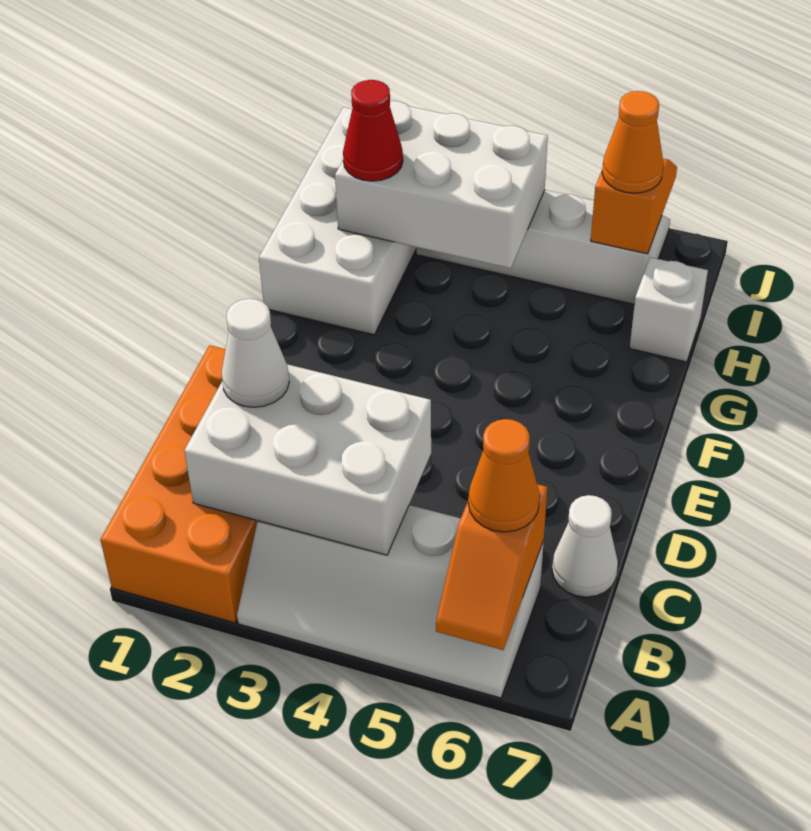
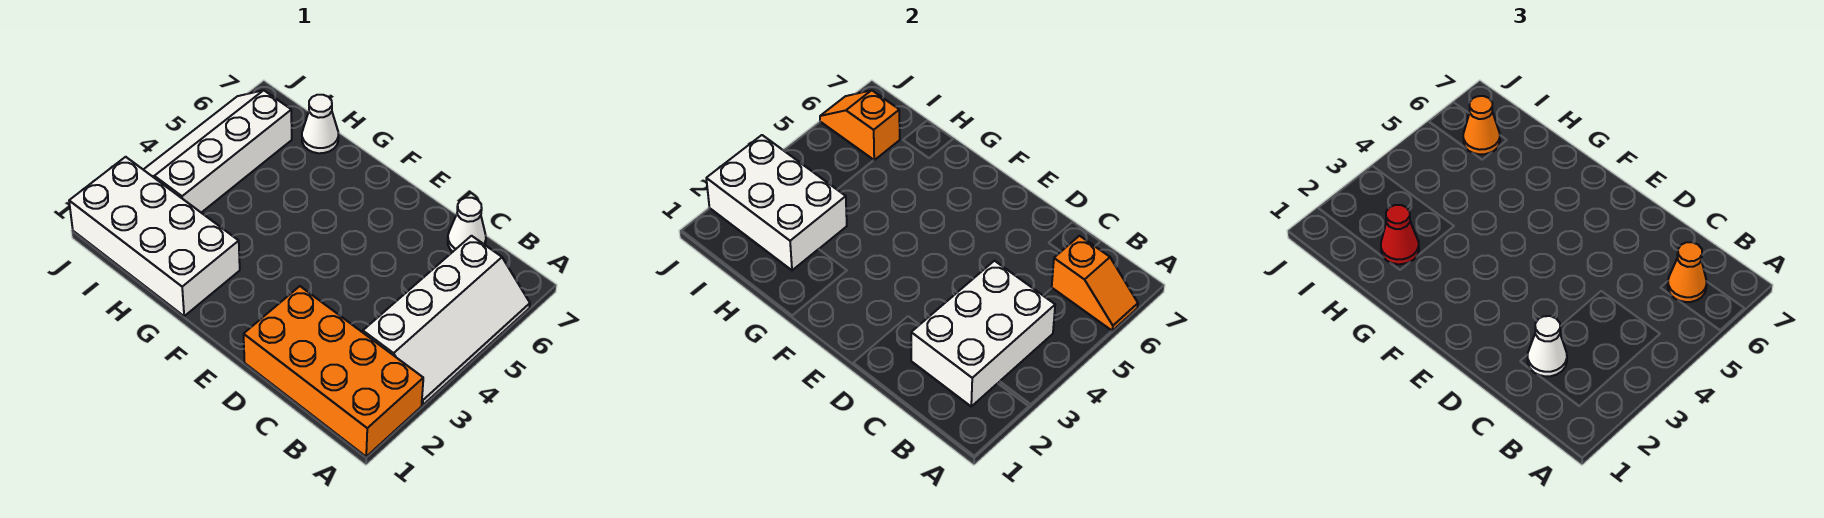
white brick H2:I4 level 2 -> white brick H2:J3 level 2
white brick H7 level 1 -> white cone H7 level 1

